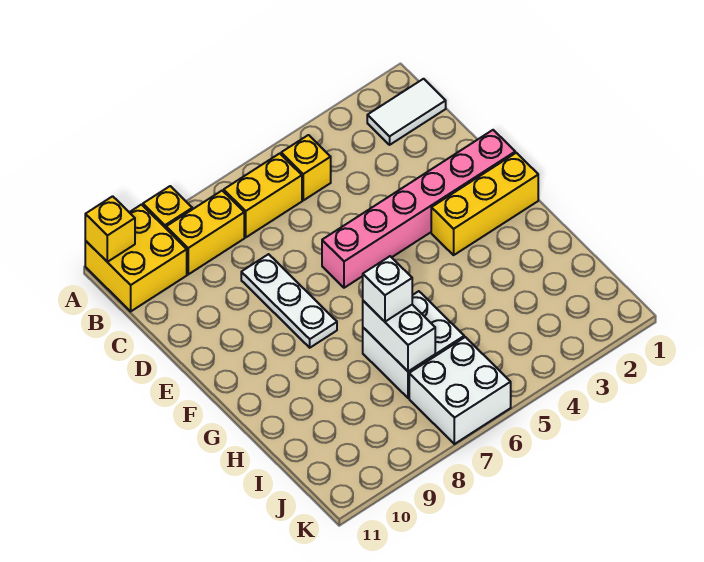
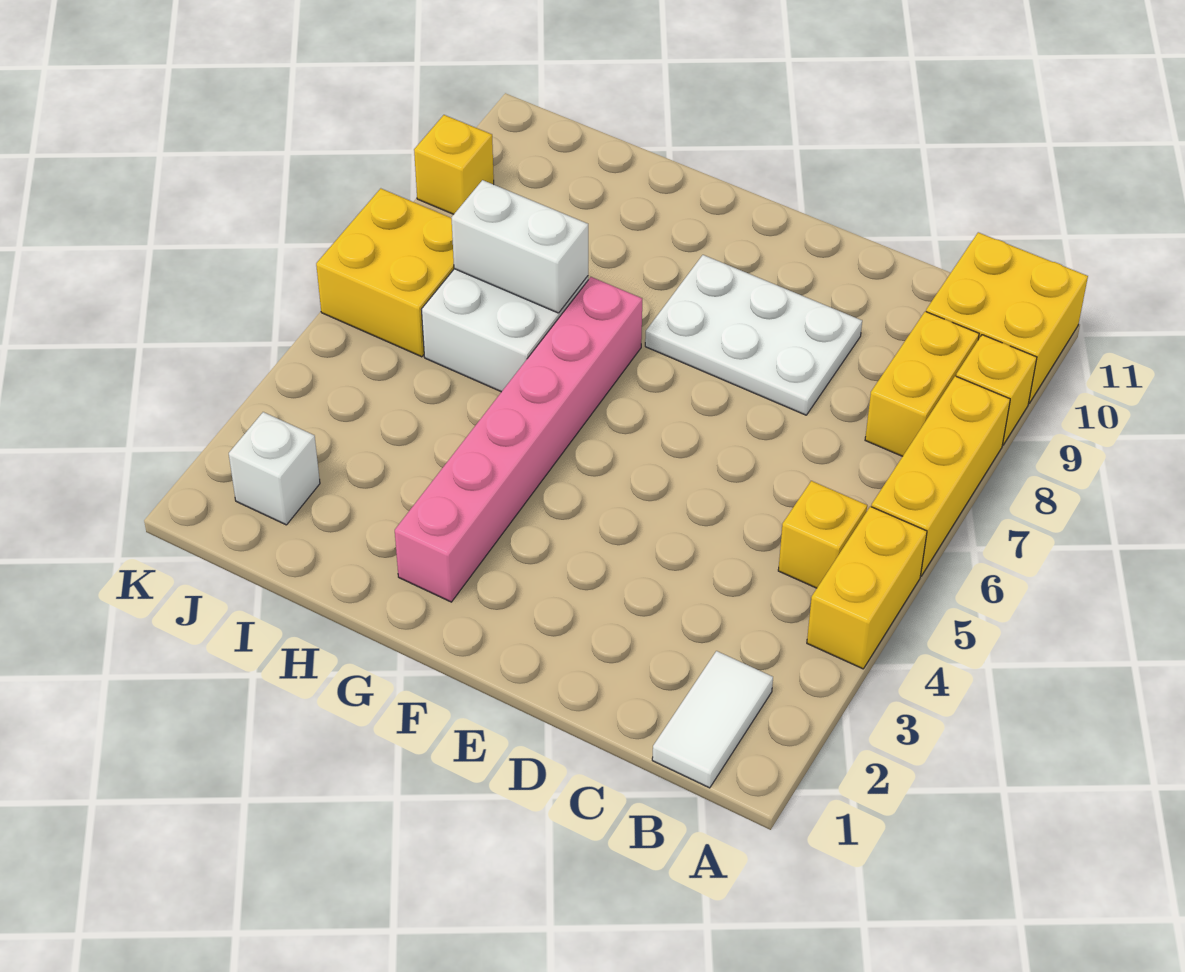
yellow brick A11 level 2 -> yellow brick K9 level 1
yellow brick B6:B7 level 1 -> yellow brick A4:A5 level 1
white plate D8:F8 level 1 -> white plate D8:F9 level 1
pink brick E1:E6 level 1 -> pink brick G2:G7 level 1
yellow brick F1:F3 level 1 -> yellow brick A6:A8 level 1
white brick H7 level 3 -> white brick J2 level 1
white brick J6:K7 level 1 -> yellow brick J6:K7 level 1

